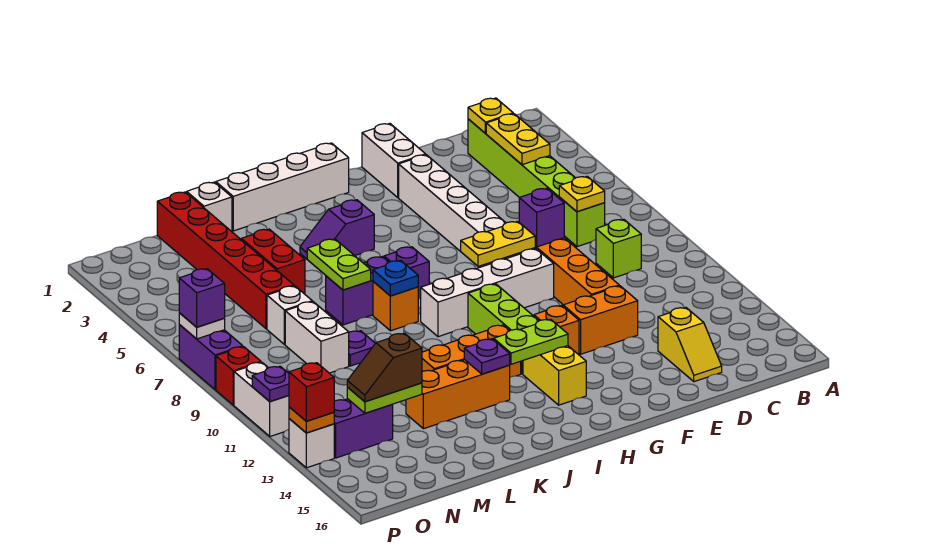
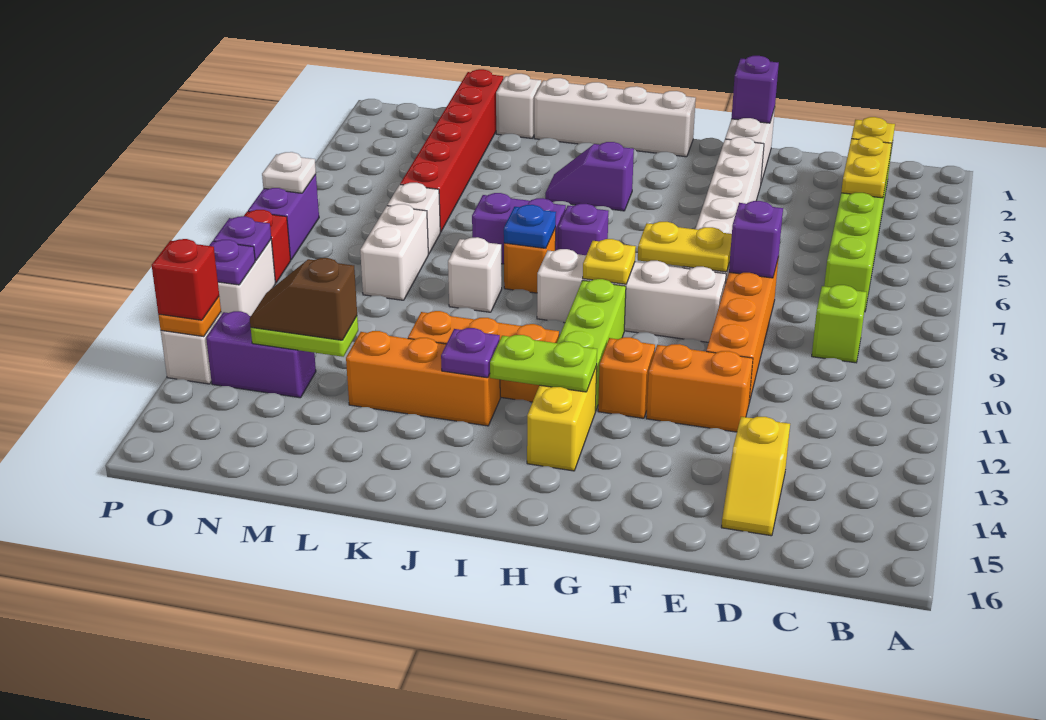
yellow plate C7 level 2 -> yellow plate H9 level 2
lime plate K6:K7 level 2 -> none
none -> white brick K9 level 1
red brick L4:L5 level 1 -> none
purple plate L9 level 1 -> purple plate P10 level 2
purple brick P7 level 3 -> purple brick F1 level 2

